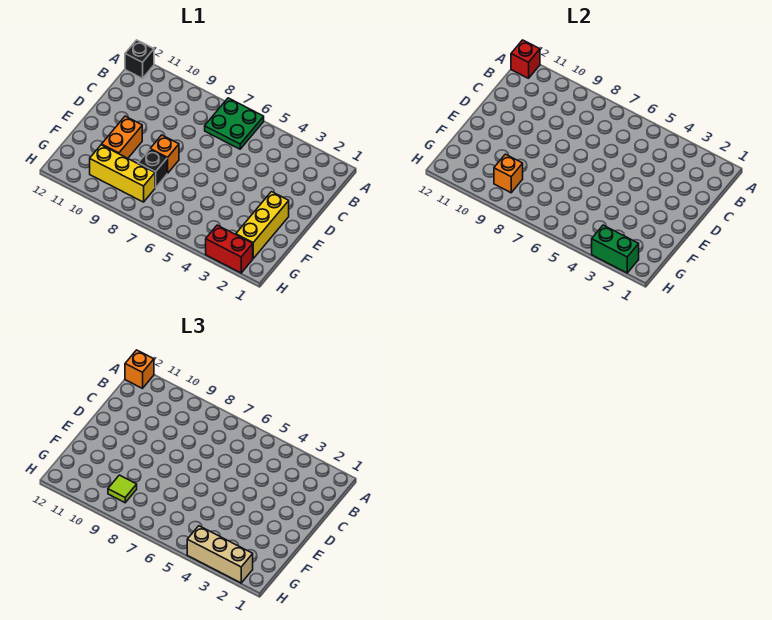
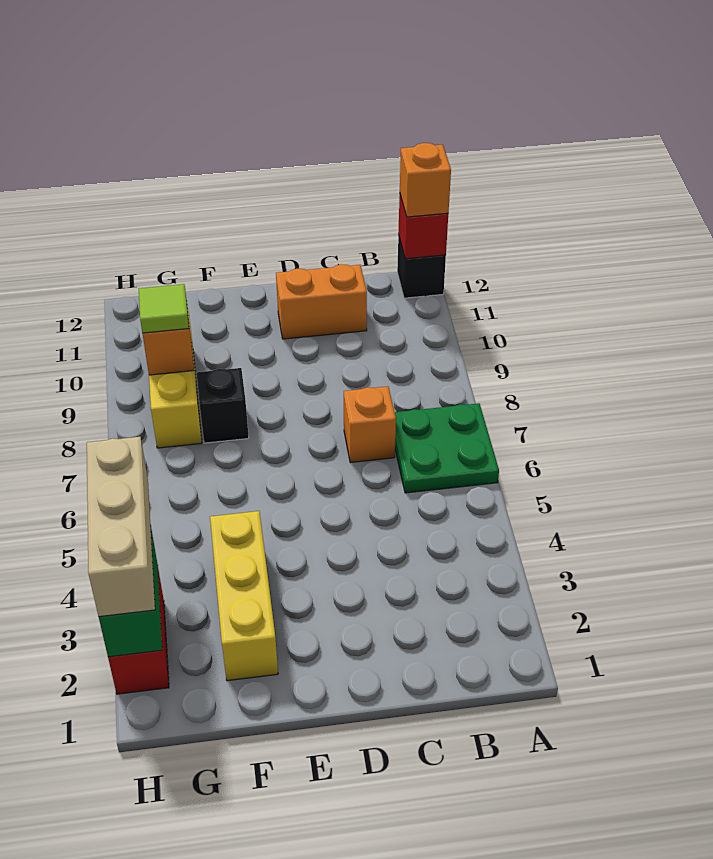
yellow brick E2:G2 level 1 -> yellow brick F2:F4 level 1
orange brick E8 level 1 -> orange brick C7 level 1
orange brick E10:F10 level 1 -> orange brick C11:D11 level 1

